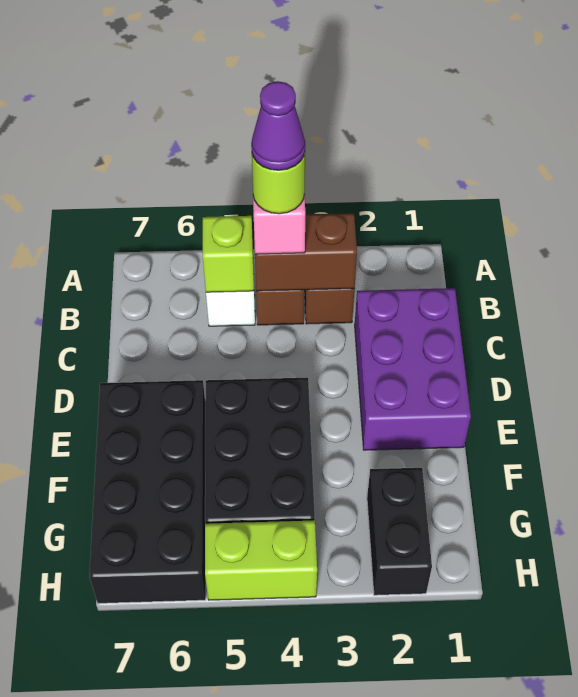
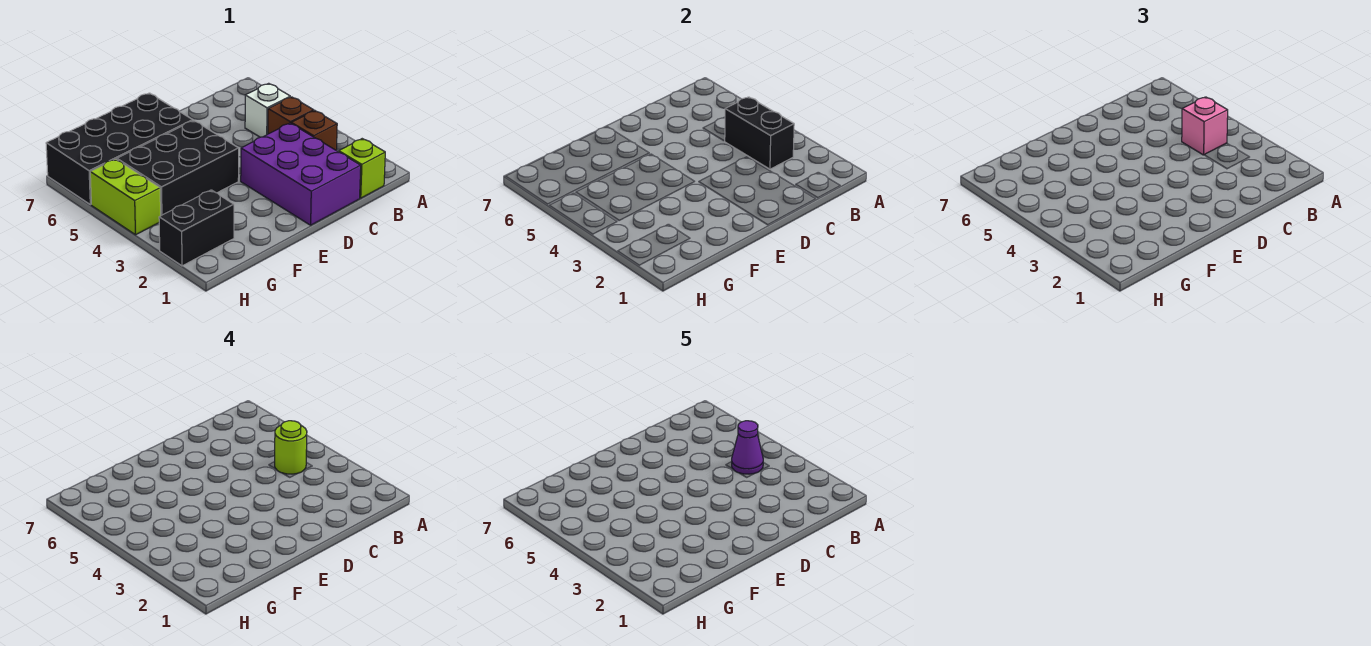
brown brick B3:B4 level 2 -> black brick B3:B4 level 2
lime brick B5 level 2 -> lime brick B1 level 1
purple brick C1:E2 level 1 -> purple brick C1:D3 level 1

